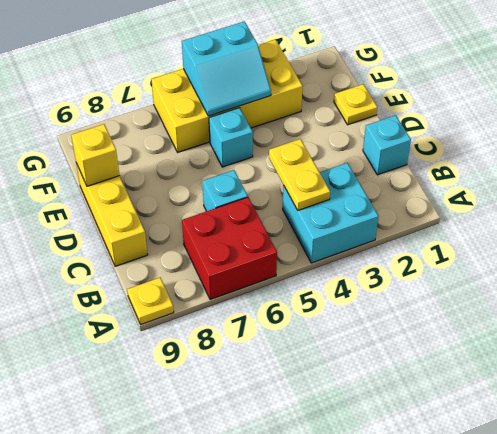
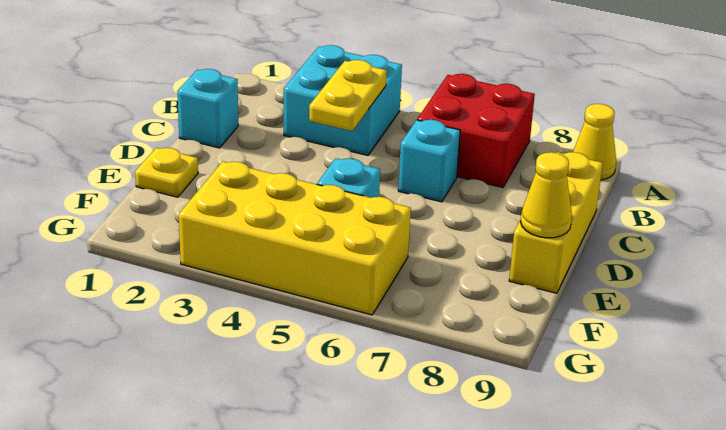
yellow plate A9 level 1 -> yellow cone A9 level 1
yellow brick E9 level 2 -> yellow cone E9 level 2
cyan slope F4:G5 level 2 top G -> none

